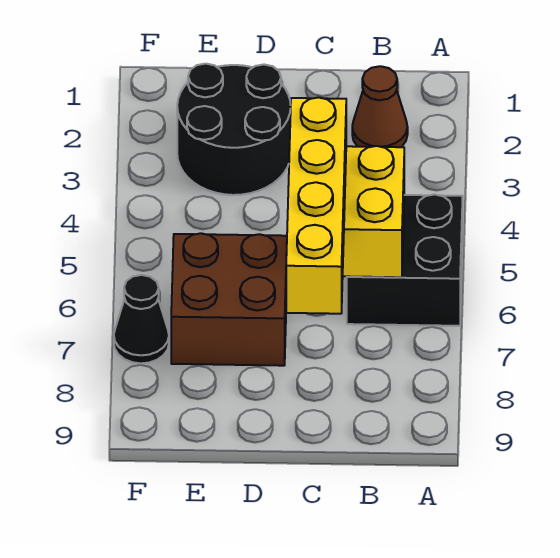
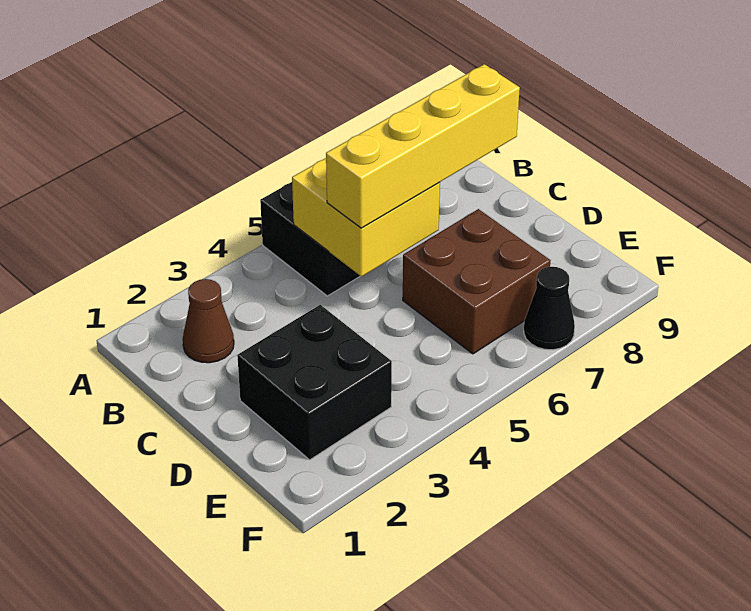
black round brick D2:E3 level 1 -> black brick D2:E3 level 1

